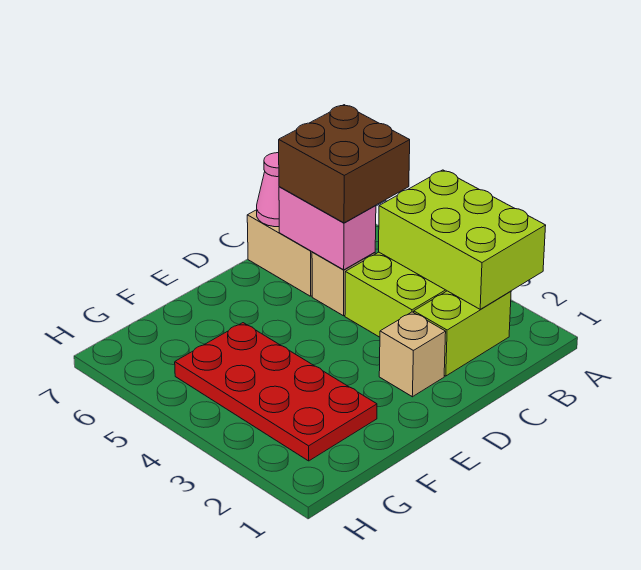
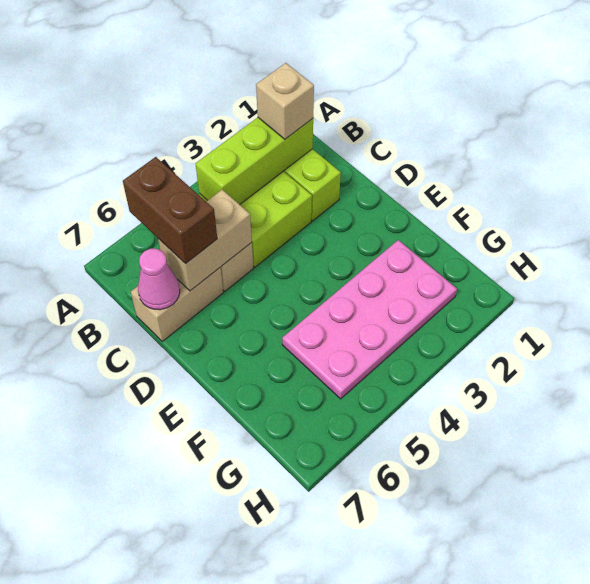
lime brick A2:B4 level 2 -> lime brick B2:B4 level 2
brown brick B5:C6 level 3 -> brown brick B6:C6 level 3
pink brick C5:C6 level 2 -> tan brick C5:C6 level 2
tan brick D2 level 1 -> tan brick B2 level 3
red plate F2:G5 level 1 -> pink plate F2:G5 level 1

